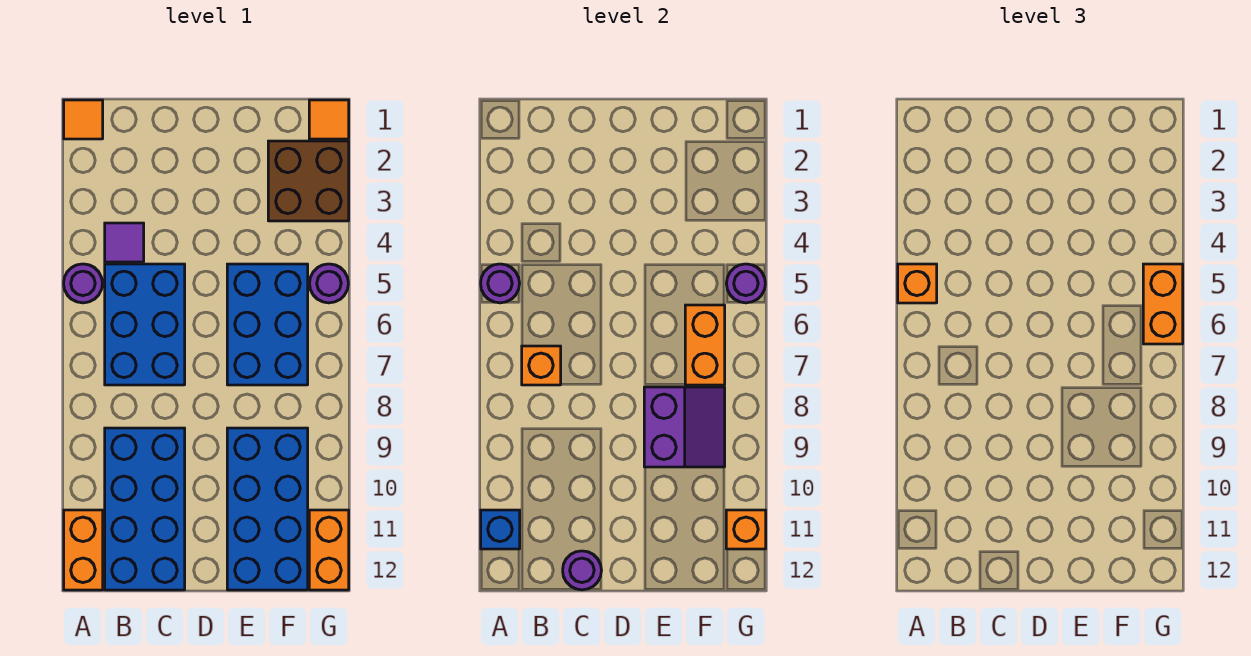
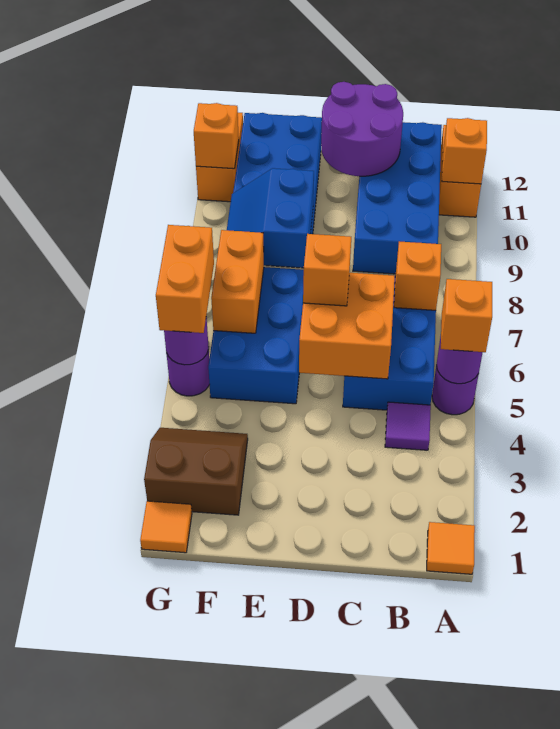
blue brick A11 level 2 -> orange brick A11 level 2
none -> orange brick C5:D6 level 2
purple round brick C12 level 2 -> purple round brick C11:D12 level 2
none -> orange brick D6 level 3
purple slope E8:F9 level 2 top E -> blue slope E8:F9 level 2 top E
brown brick F2:G3 level 1 -> brown slope F2:G3 level 1 top 2

